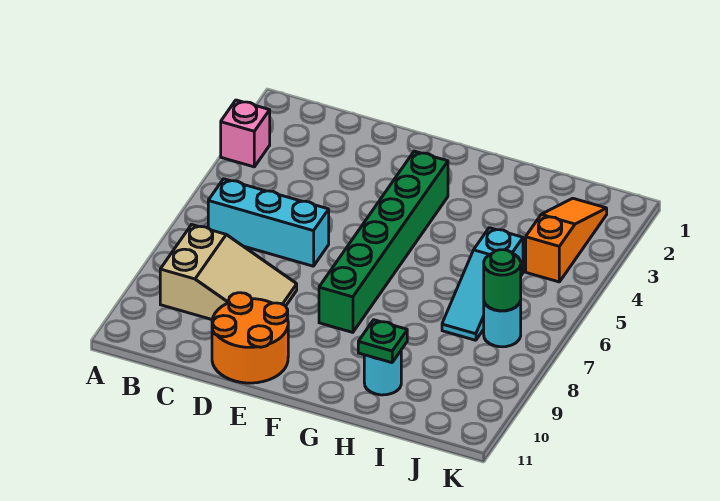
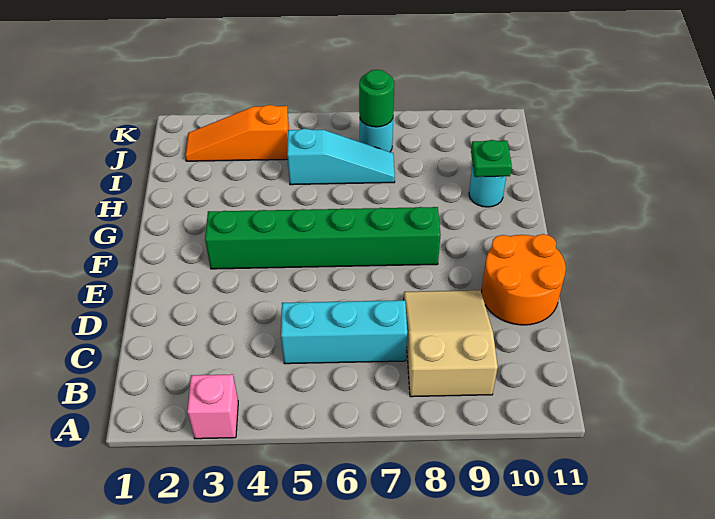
cyan brick B6:D6 level 1 -> cyan brick C5:C7 level 1

